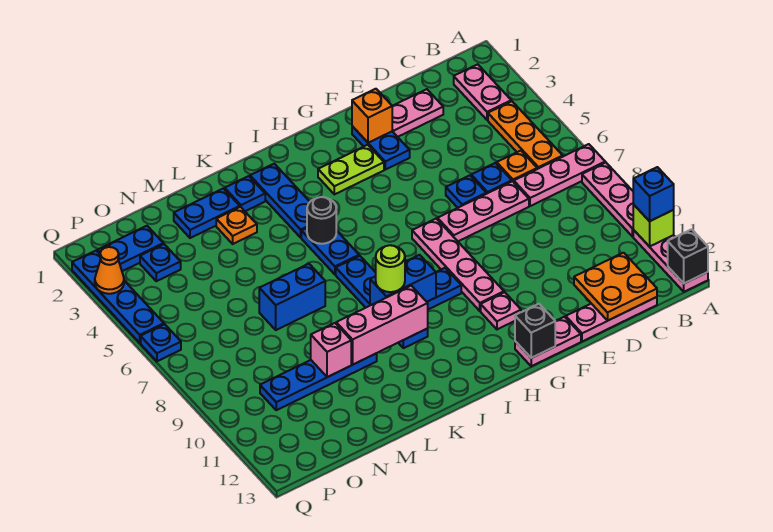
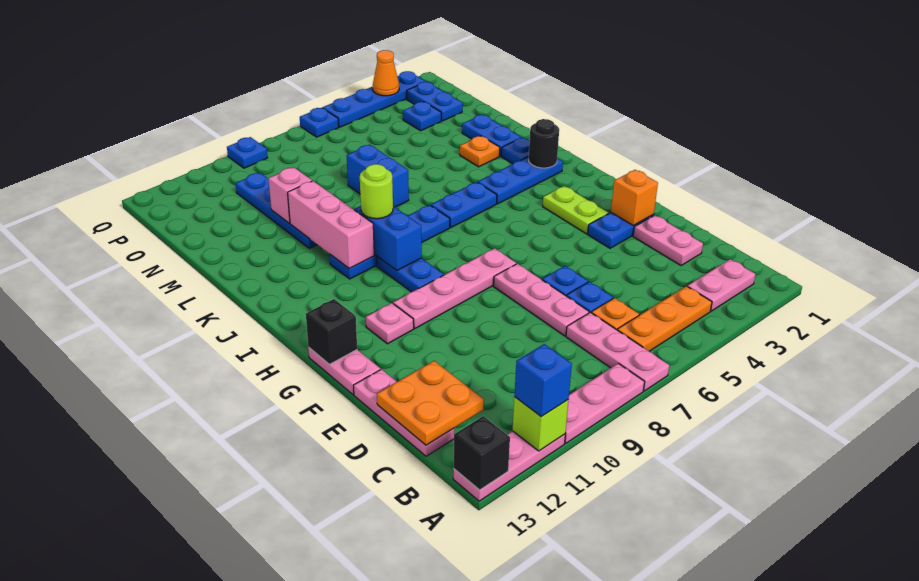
black round brick J5 level 2 -> black round brick J2 level 2
none -> blue plate Q9 level 1

